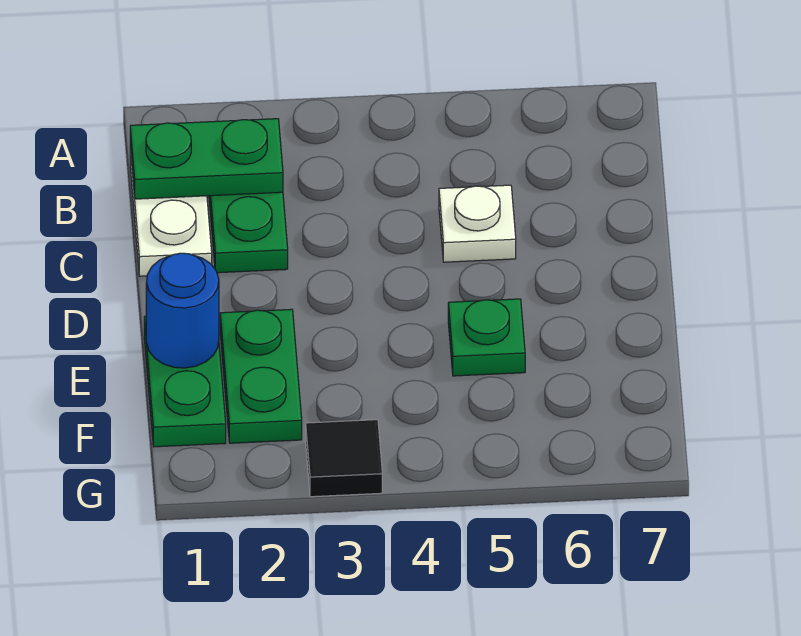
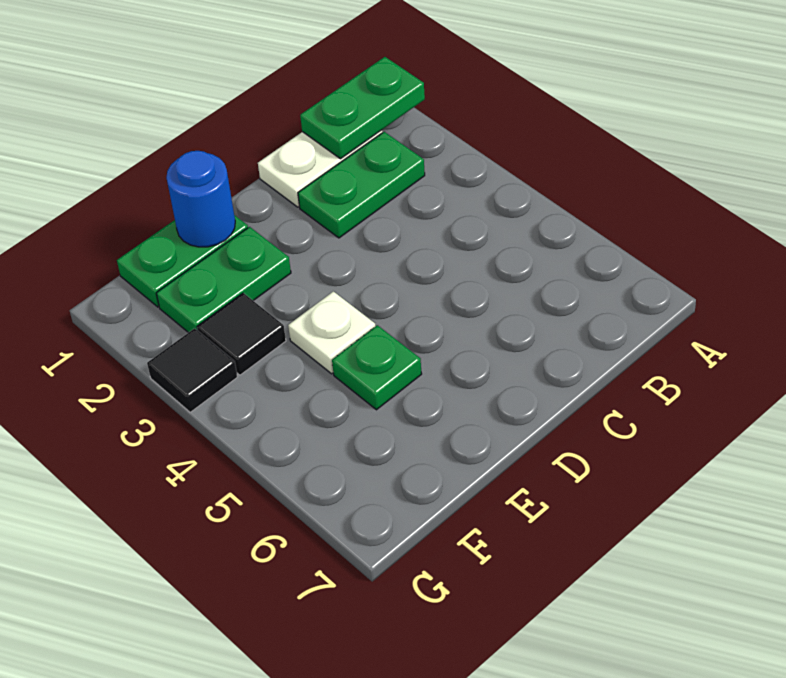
green plate B1:B2 level 2 -> green plate A1:B1 level 2
white plate C5 level 1 -> white plate E4 level 1
none -> black tile F3 level 1

